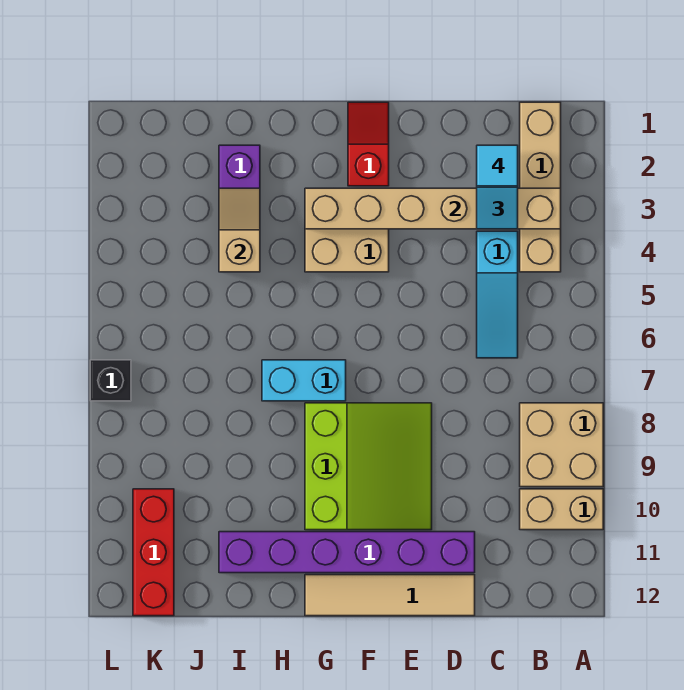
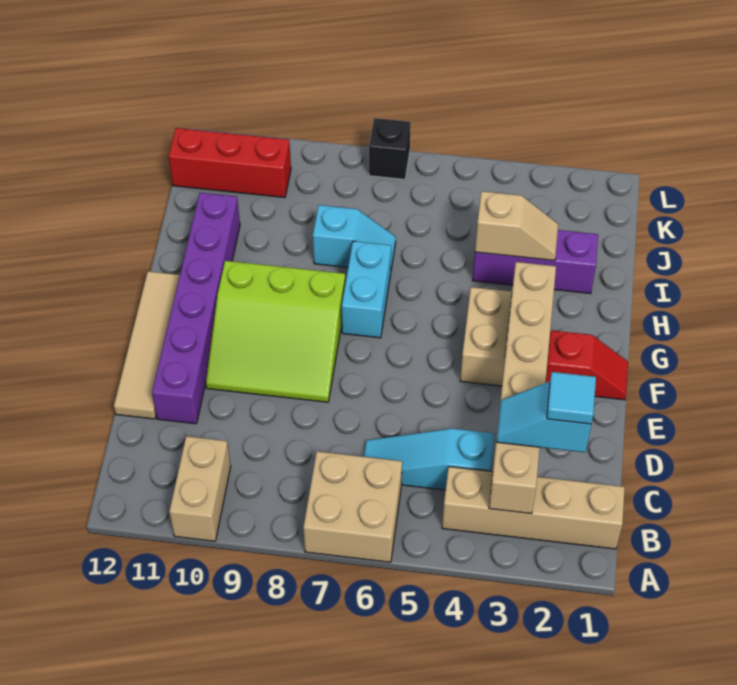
tan brick A8:B9 level 1 -> tan brick A6:B7 level 1
none -> cyan slope I7:I8 level 1 top 8

